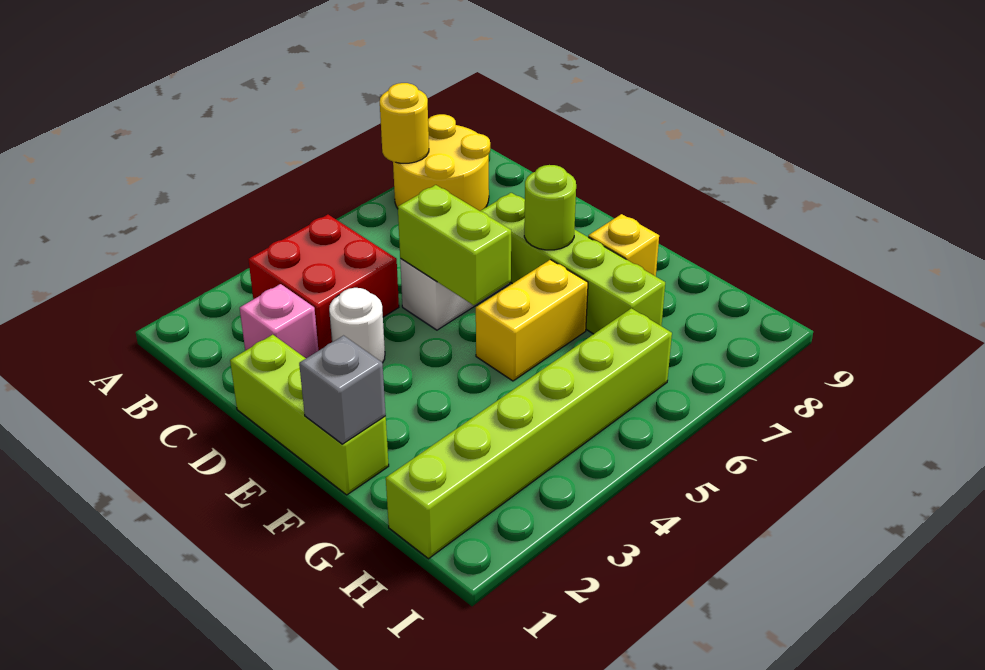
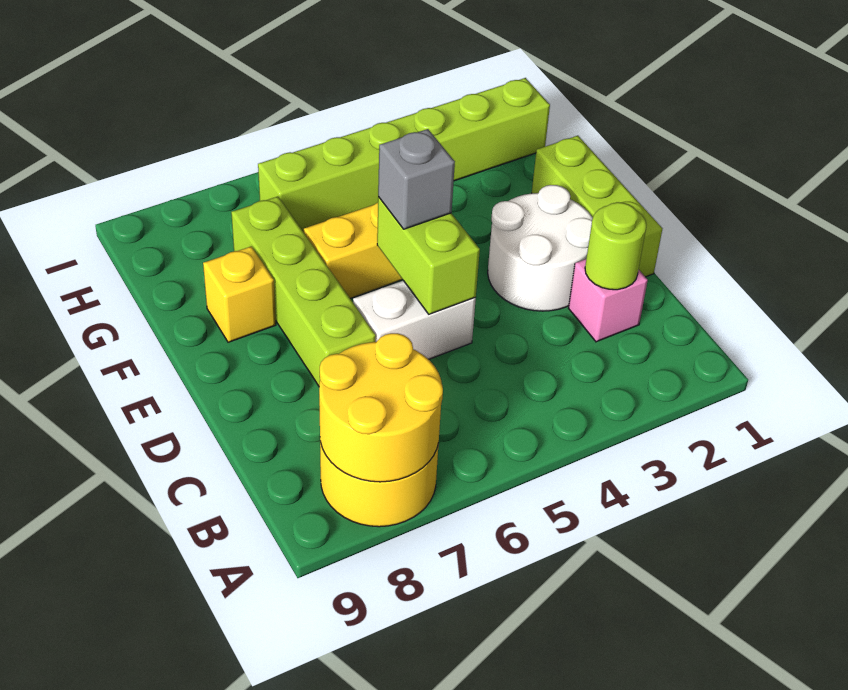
yellow round brick A7 level 2 -> yellow round brick A7:B8 level 2
red brick B3:C4 level 1 -> none
white round brick D3 level 1 -> white round brick D2:E3 level 1
lime round brick E7 level 2 -> lime round brick C2 level 2
grey brick F1 level 2 -> grey brick E5 level 3

